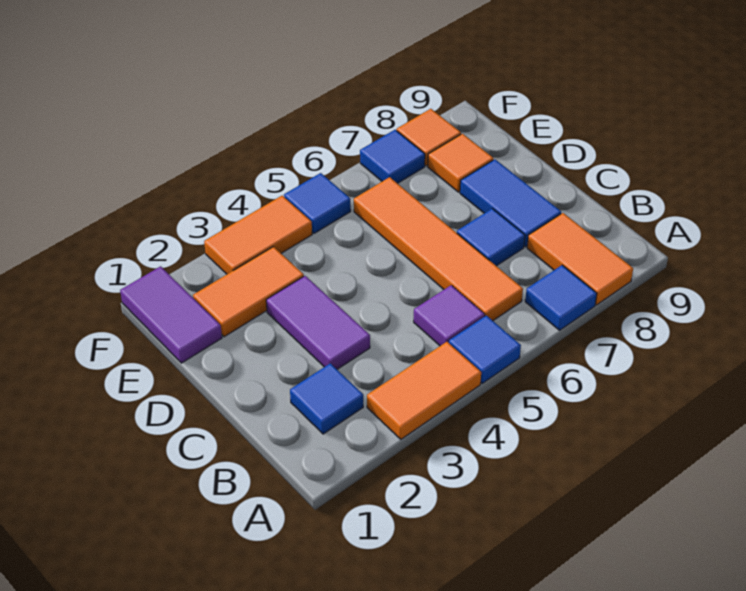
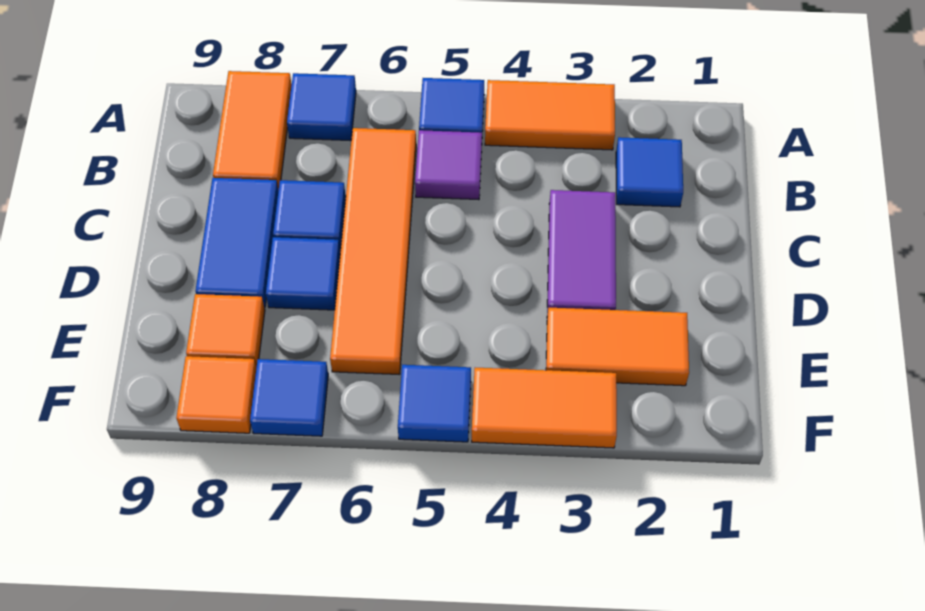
none -> blue tile D7 level 1
purple tile E1:F1 level 1 -> none

